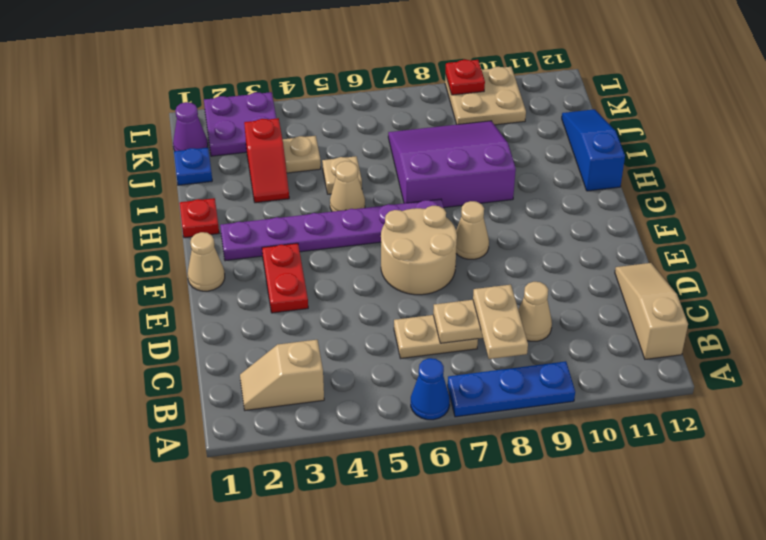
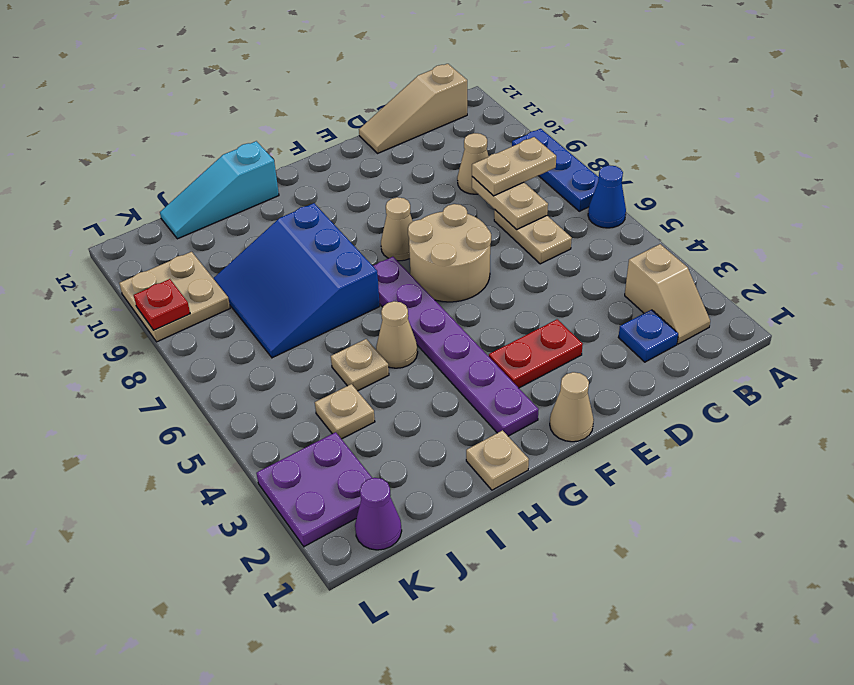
red plate H1 level 1 -> tan plate H1 level 1
purple slope H7:J9 level 1 top H -> blue slope H7:J9 level 1 top H
blue slope H12:J12 level 1 top H -> cyan slope H12:J12 level 1 top H
red slope I3:J3 level 1 top J -> none
blue plate J1 level 1 -> blue plate C2 level 1

